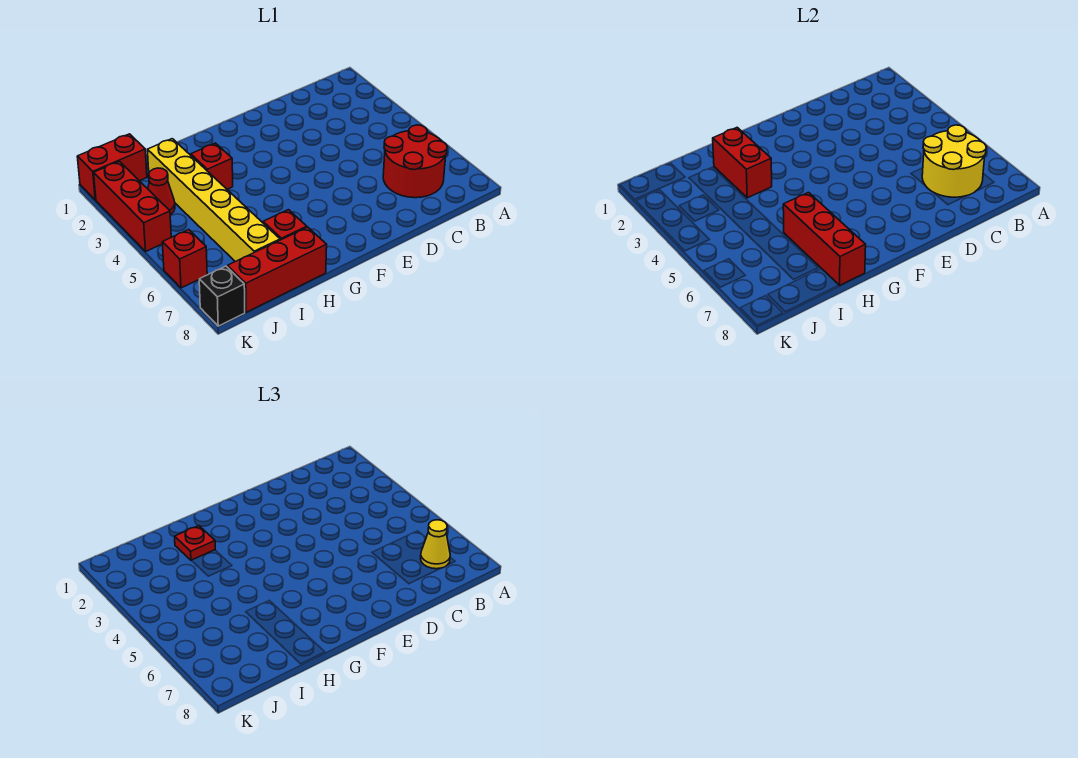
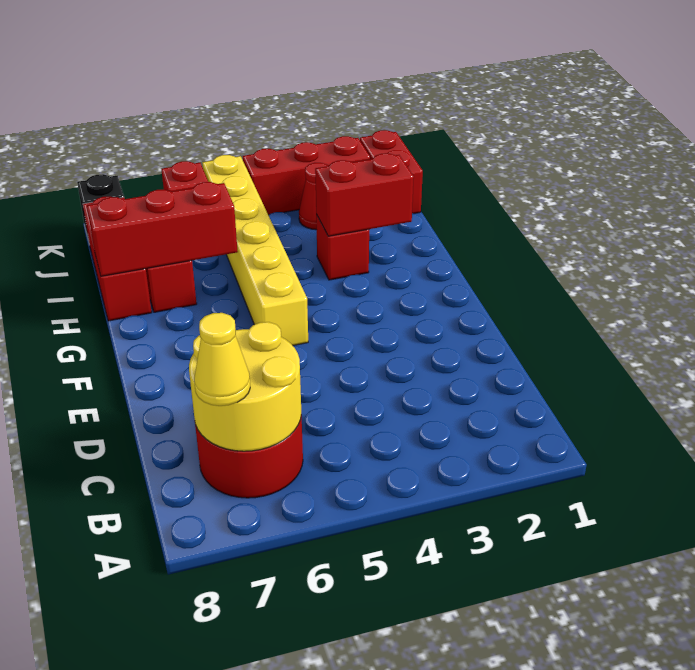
red plate H2 level 3 -> none
yellow brick I2:I7 level 1 -> yellow brick F5:K5 level 1

